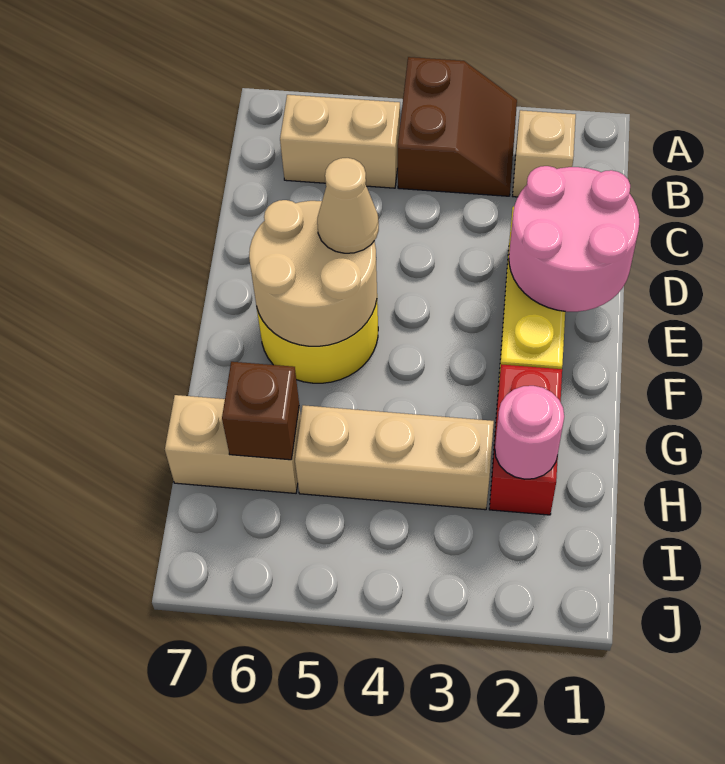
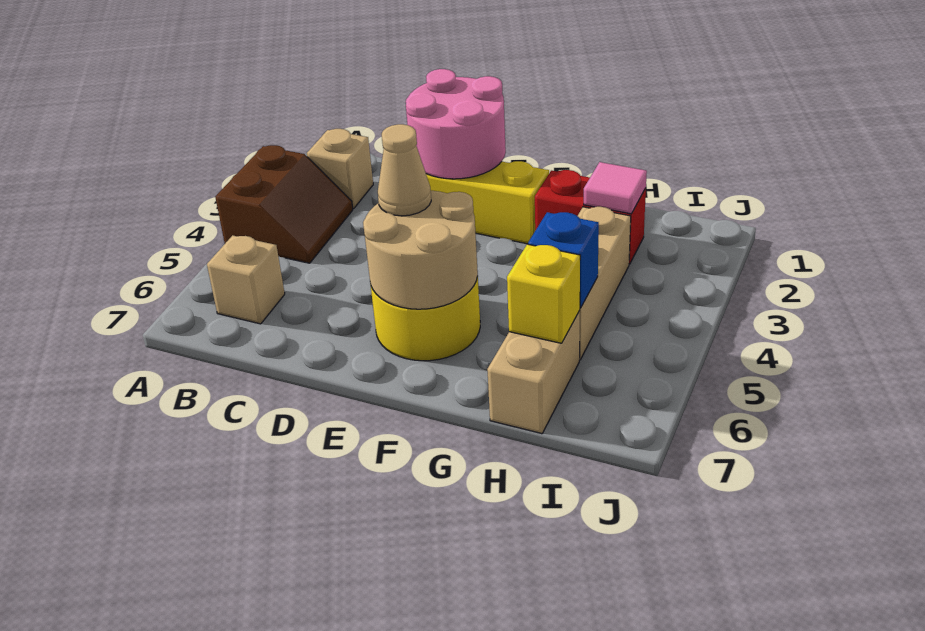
brown slope A3:B4 level 1 top 4 -> brown slope A3:B4 level 1 top A
tan brick B5:B6 level 1 -> tan brick B6 level 1
pink round brick H2 level 2 -> pink tile H2 level 2
none -> blue brick H5 level 2
brown brick H6 level 2 -> yellow brick H6 level 2

